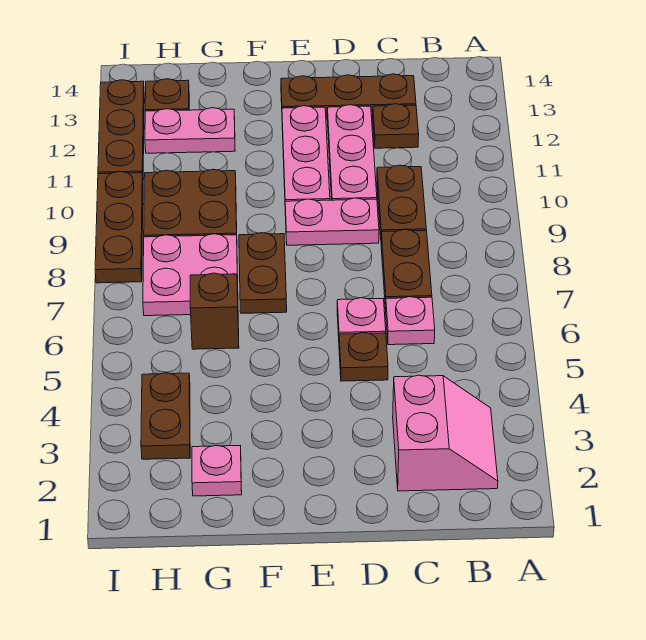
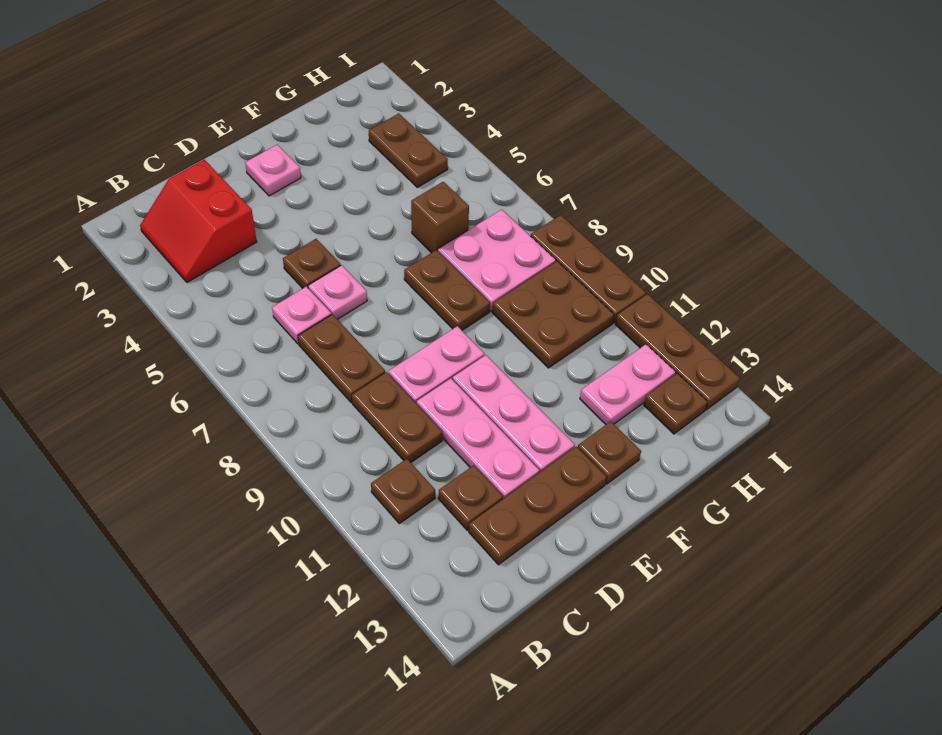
pink slope B2:C3 level 1 top C -> red slope B2:C3 level 1 top C
none -> brown plate B11 level 1
none -> brown plate F13 level 1
pink plate G2 level 1 -> pink plate E2 level 1

